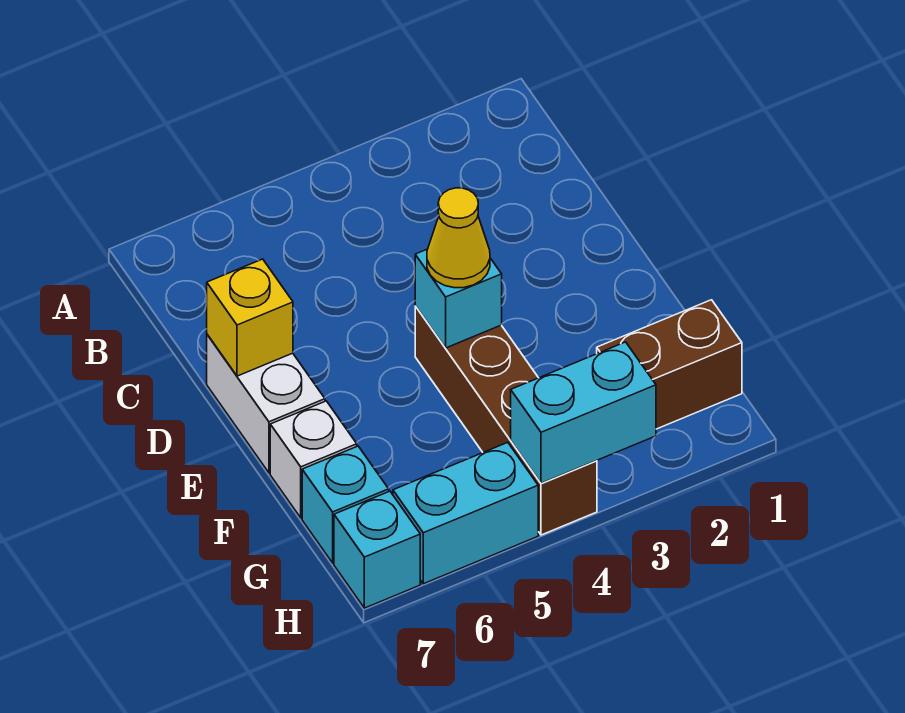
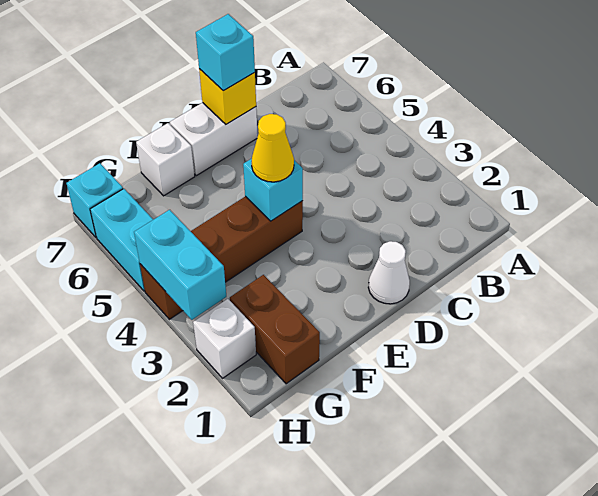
none -> white cone D1 level 1
cyan brick G7 level 1 -> cyan brick D7 level 3
none -> white brick H2 level 1

